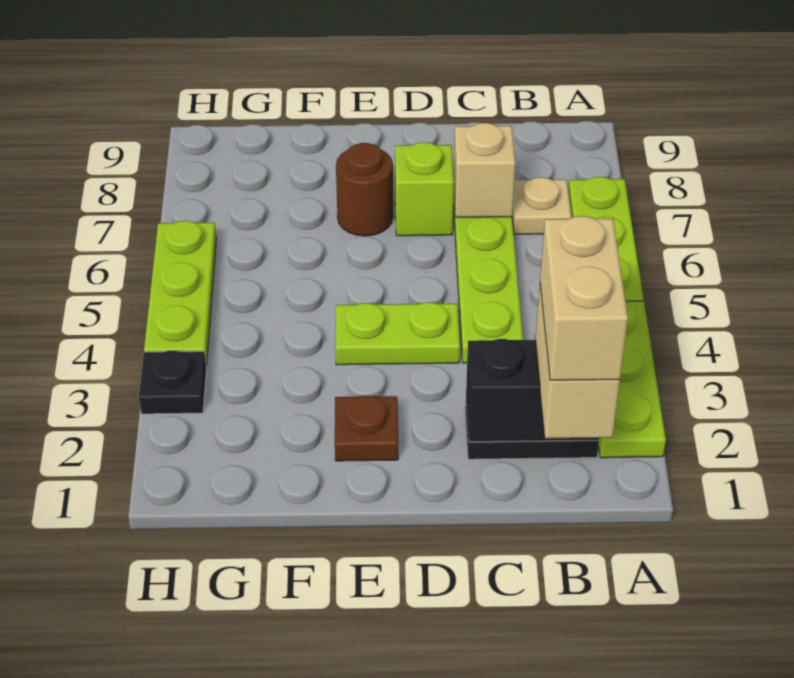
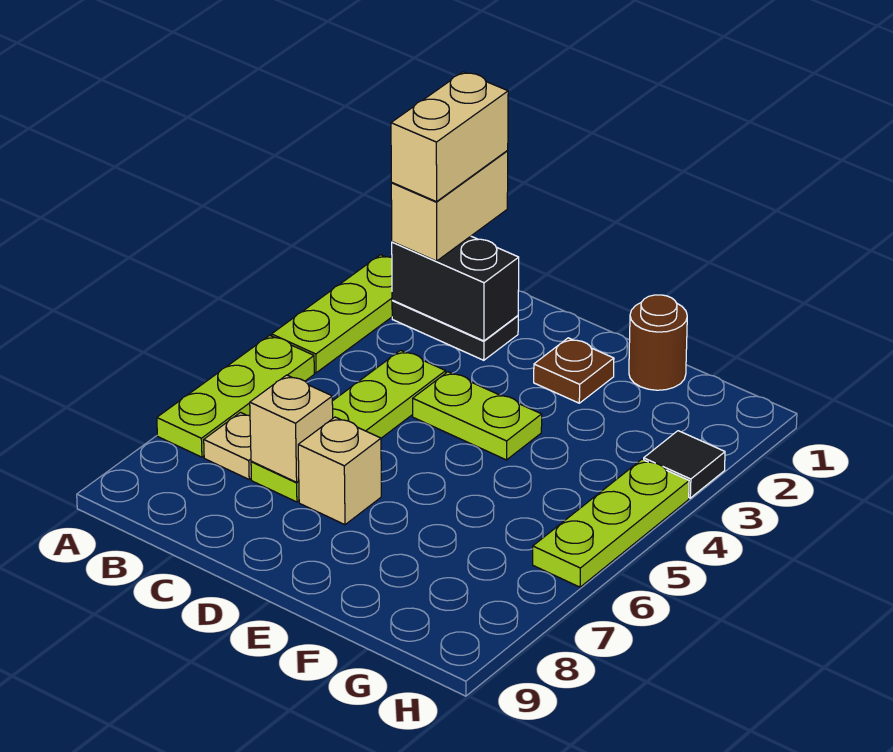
lime brick D7 level 1 -> tan brick D7 level 1
brown round brick E7 level 1 -> brown round brick F1 level 1
black plate H3 level 1 -> black tile H3 level 1

